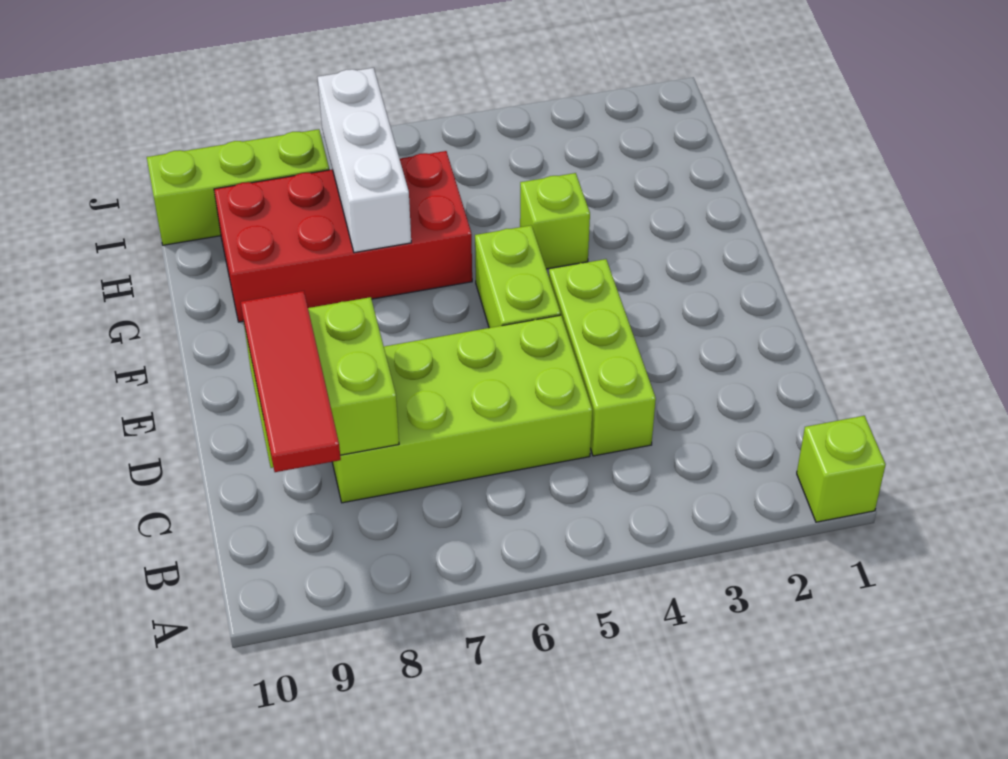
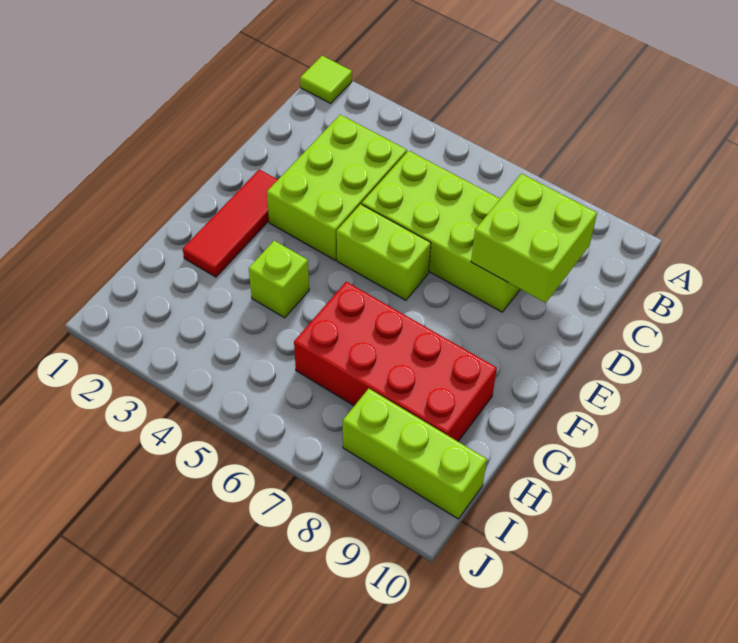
lime brick A1 level 1 -> lime tile A1 level 1
red tile B9:D9 level 3 -> red tile E2:G2 level 1
lime brick C4:E4 level 1 -> lime brick C3:E4 level 1
lime brick E5:F5 level 1 -> lime brick E5:E6 level 1
white brick G7:I7 level 2 -> none

